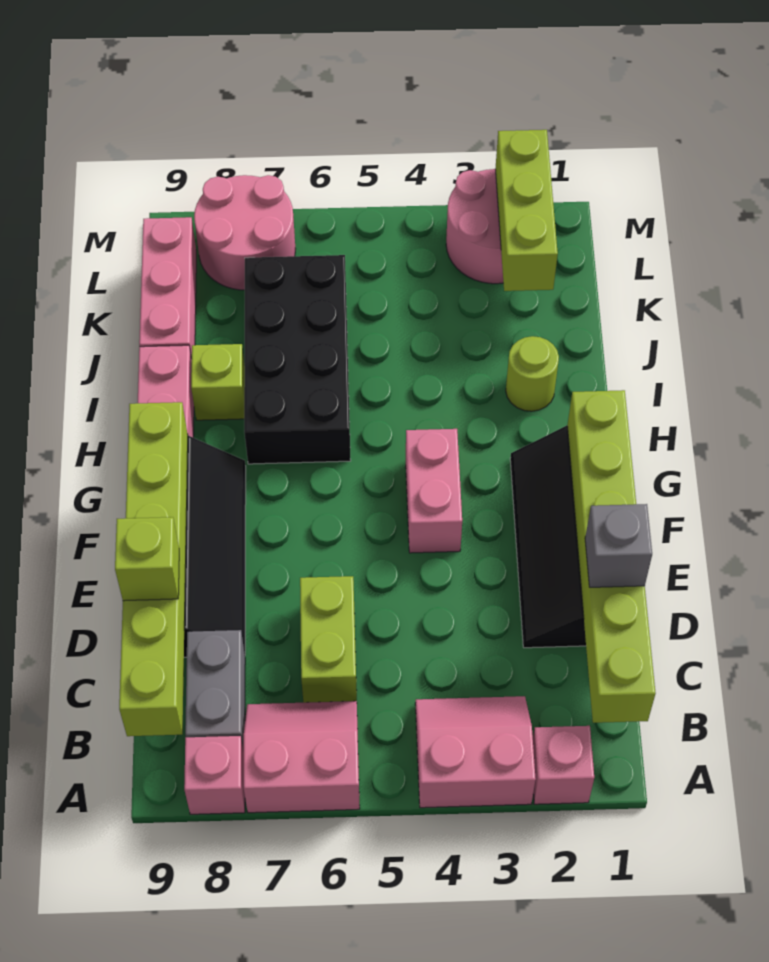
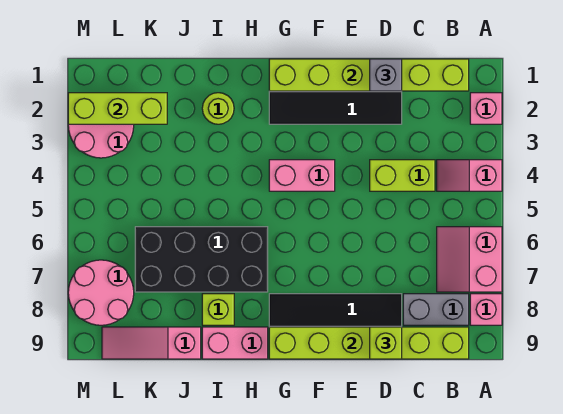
pink slope A3:B4 level 1 top A -> pink slope A4:B4 level 1 top A
lime brick C6:D6 level 1 -> lime brick C4:D4 level 1
pink brick J9:L9 level 1 -> pink slope J9:L9 level 1 top J

